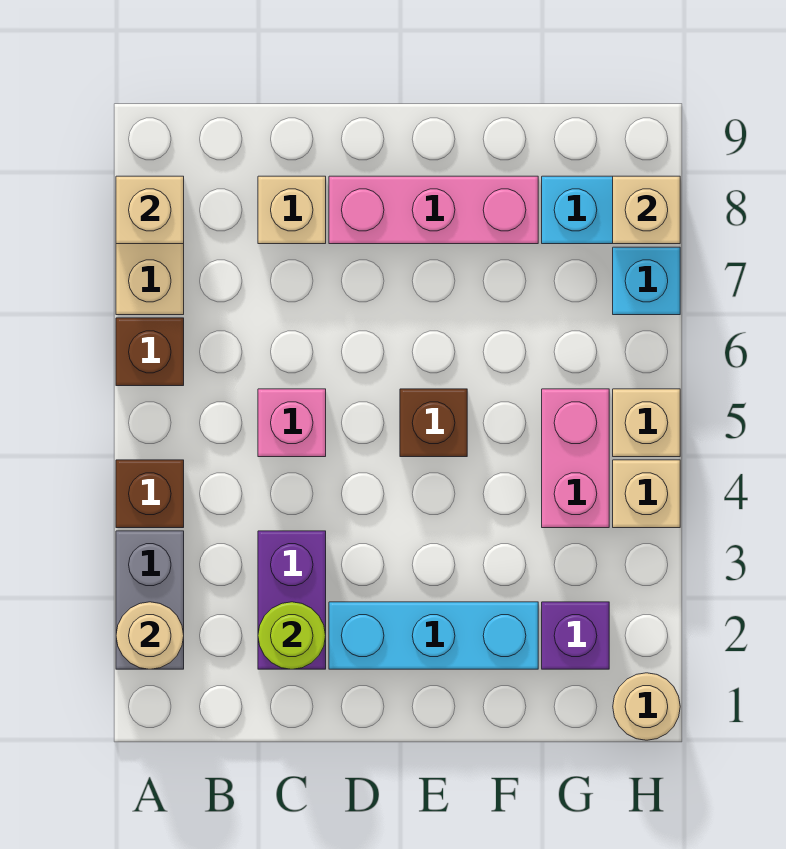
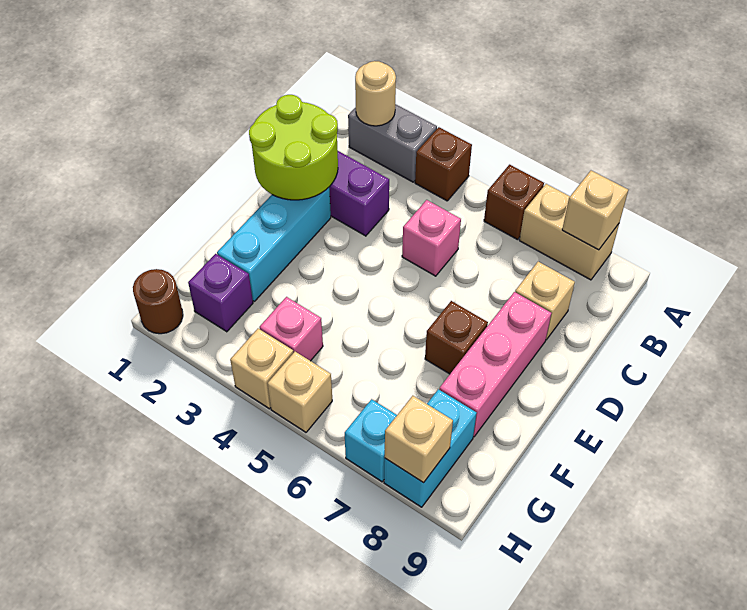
lime round brick C2 level 2 -> lime round brick C1:D2 level 2
brown brick E5 level 1 -> brown brick E7 level 1
pink brick G4:G5 level 1 -> pink brick G4 level 1
tan round brick H1 level 1 -> brown round brick H1 level 1

